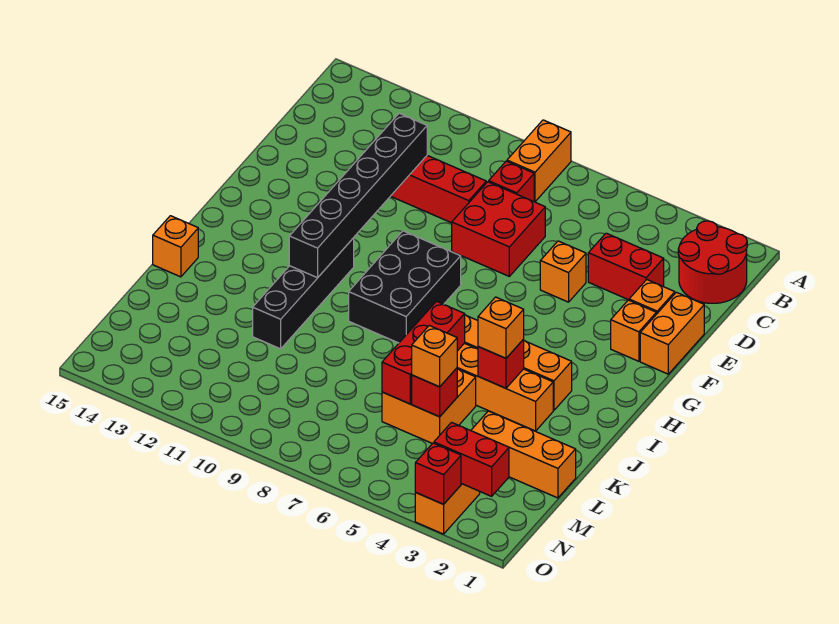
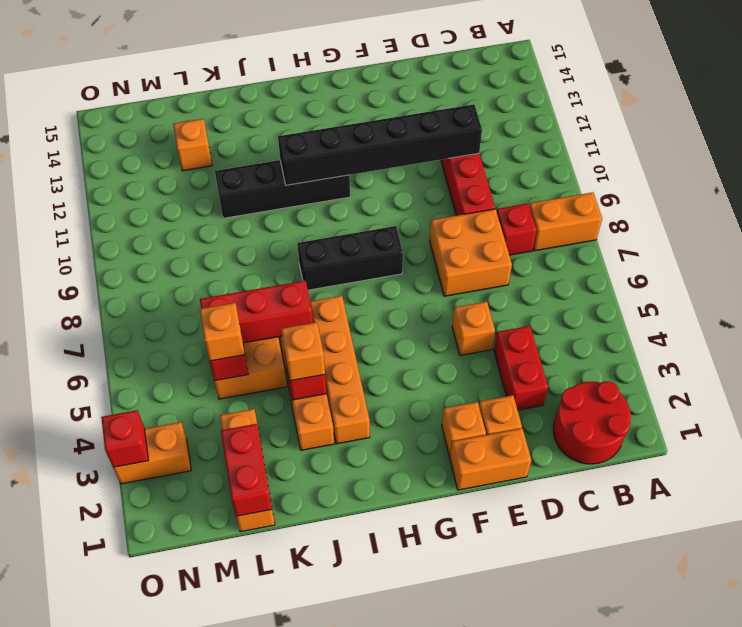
red brick D7:E8 level 1 -> orange brick D7:E8 level 1
black brick G8:I9 level 1 -> black brick G8:I8 level 1
orange brick J15 level 1 -> orange brick L13 level 1
red brick N2:N3 level 2 -> red brick L1:L2 level 2

